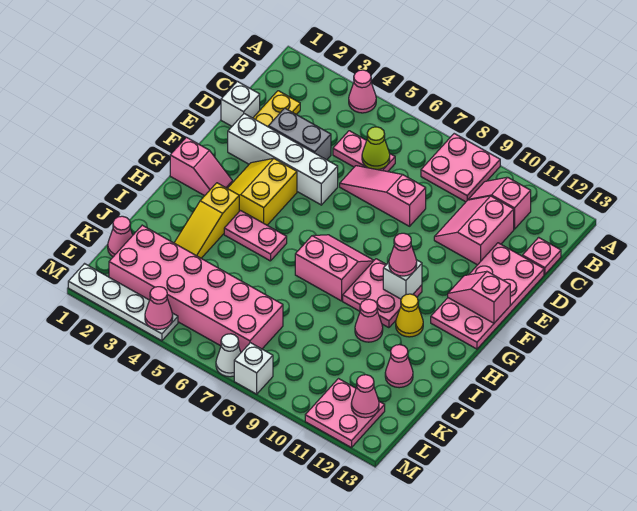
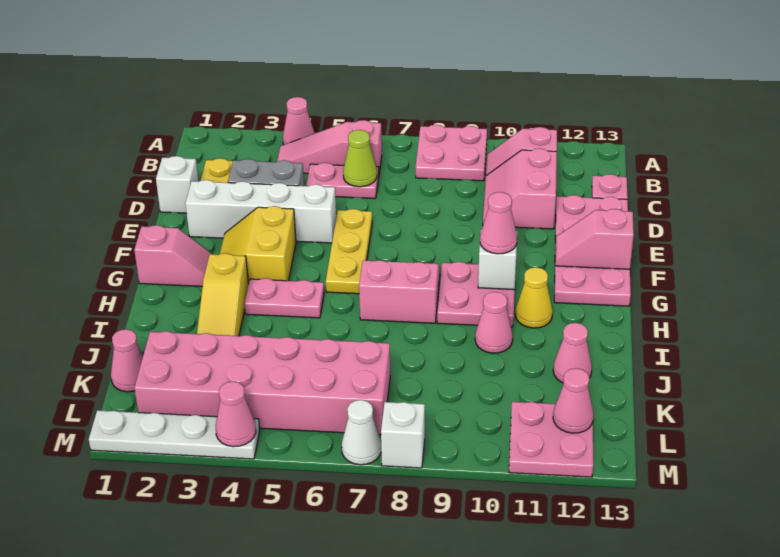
pink slope D6:D8 level 1 top 8 -> pink slope B4:B6 level 1 top 6
none -> yellow plate E6:G6 level 1

